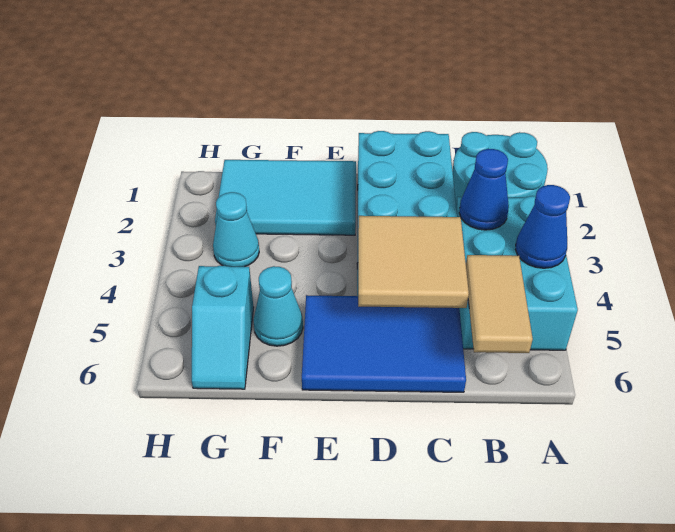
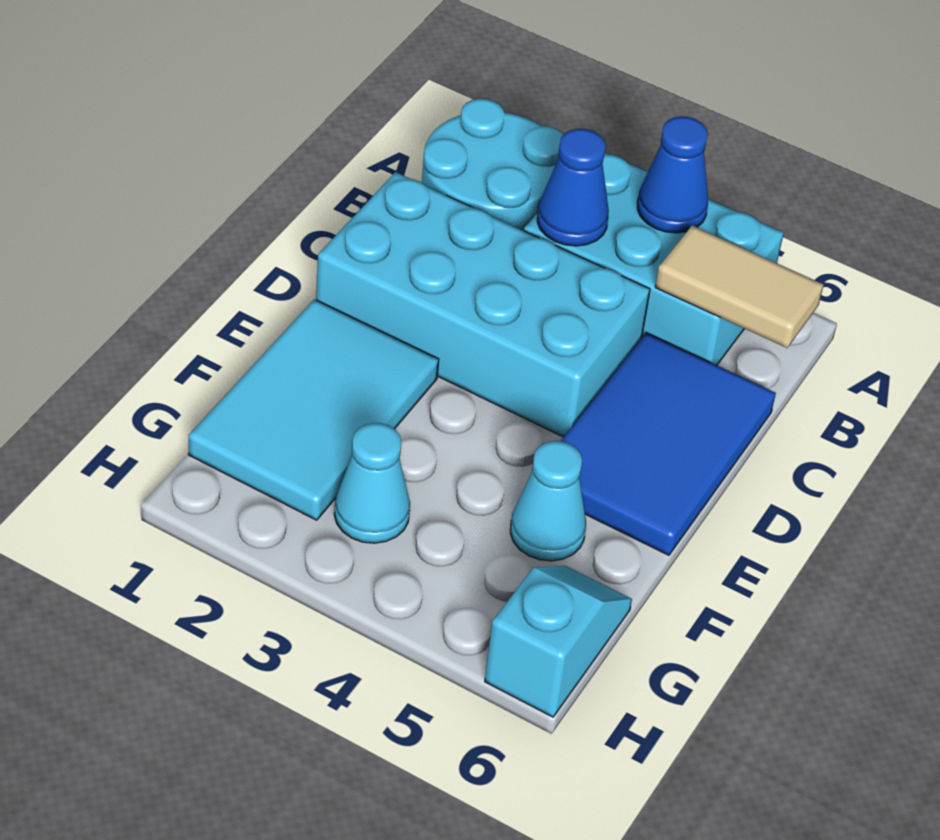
tan tile C4:D5 level 2 -> none
cyan slope G5:G6 level 1 top 5 -> cyan slope G6:H6 level 1 top H

